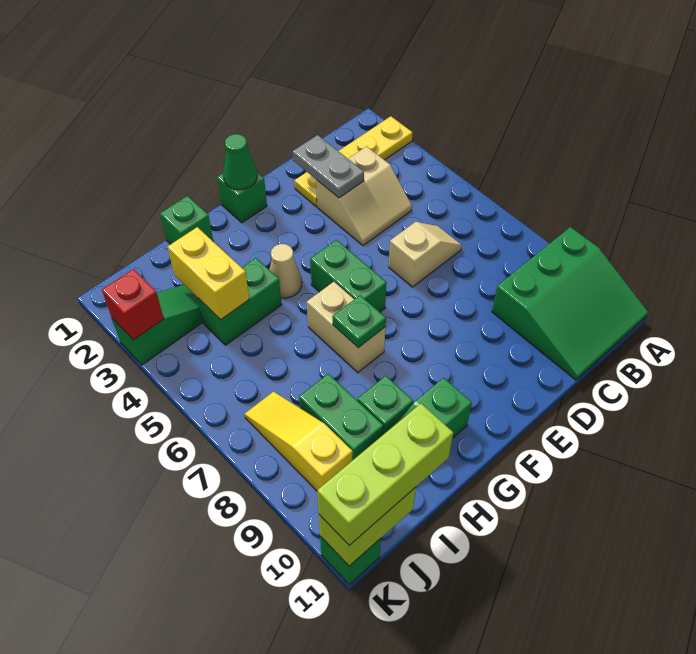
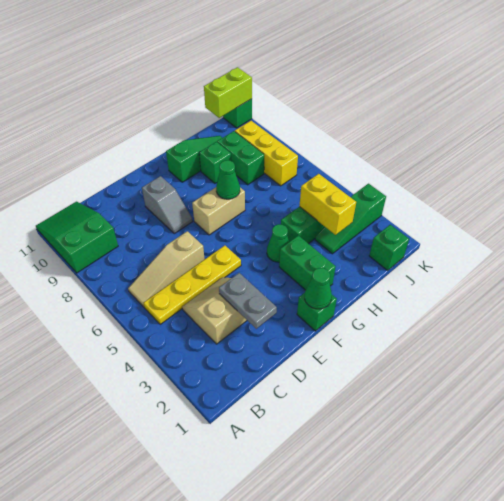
yellow plate A2:D2 level 1 -> yellow plate B5:E5 level 1
green slope A9:C11 level 1 top 9 -> green slope A9:B11 level 1 top 9
tan slope C6:D6 level 1 top D -> tan slope B6:D6 level 1 top D
none -> grey slope E8:E9 level 1 top 9
green brick F5:F6 level 1 -> green brick G2:G3 level 1
tan cone G4 level 1 -> green cone G4 level 1
tan brick G6:G7 level 1 -> tan brick F7:G7 level 1
green plate G7 level 2 -> green cone G7 level 2
green brick H1 level 1 -> green brick J1 level 1
lime brick I11:K11 level 3 -> none
yellow slope J7:J9 level 1 top 9 -> yellow brick J7:J9 level 1
red brick K3 level 2 -> none

